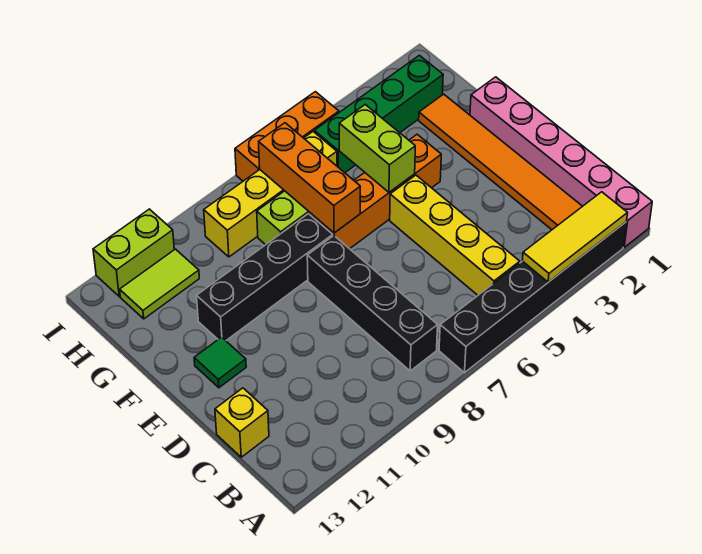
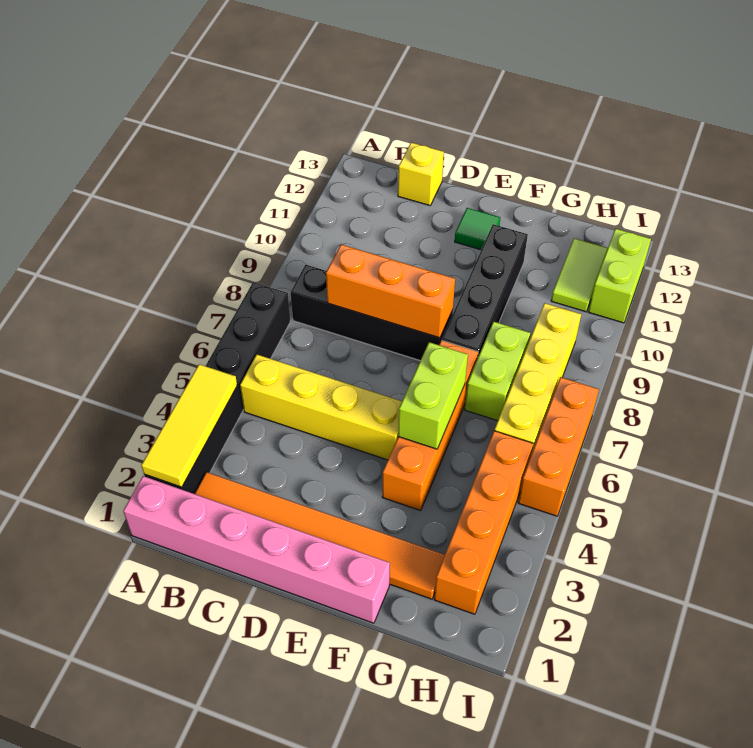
lime brick F5:G5 level 2 -> lime brick F5:F6 level 2
orange brick F7:H7 level 2 -> orange brick C8:E8 level 2
green brick H2:H5 level 1 -> orange brick H2:H5 level 1

